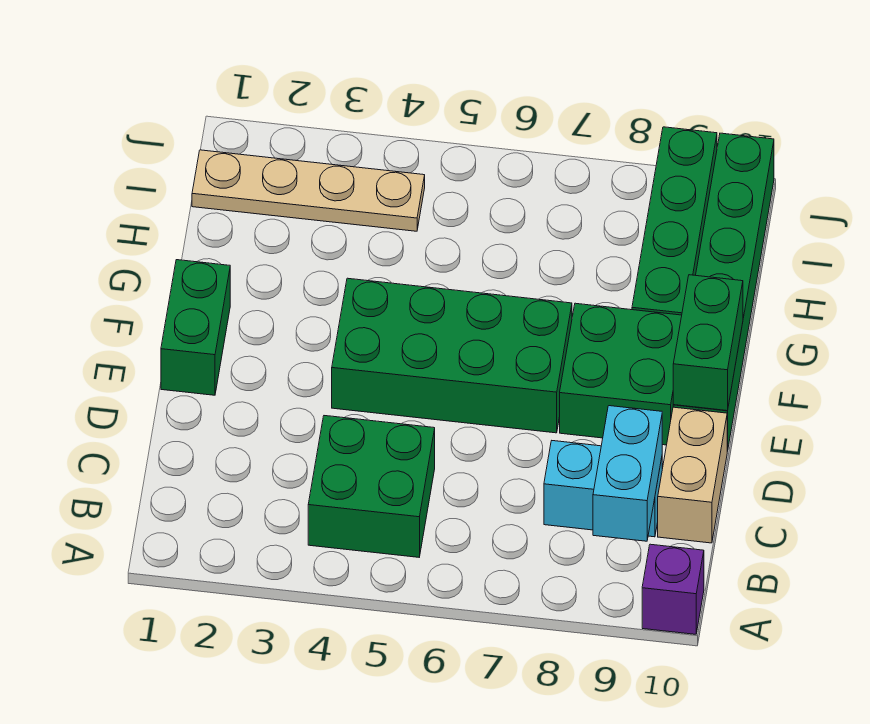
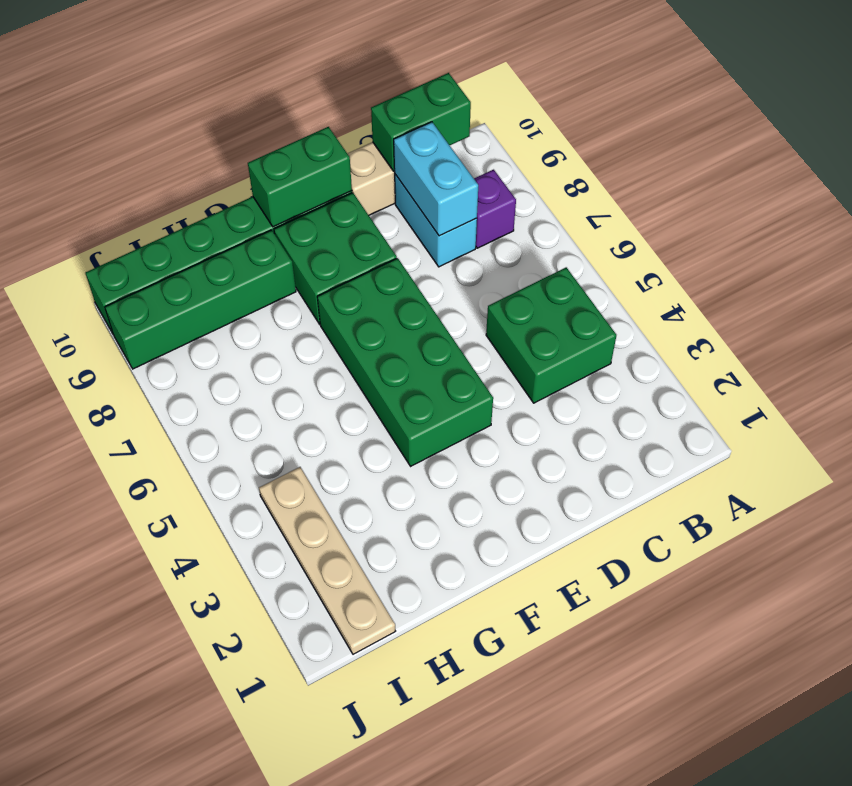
purple brick A10 level 1 -> purple brick B8 level 1
cyan brick B9:C9 level 2 -> cyan brick C8:C9 level 2
green brick E1:F1 level 1 -> green brick B10:C10 level 2

